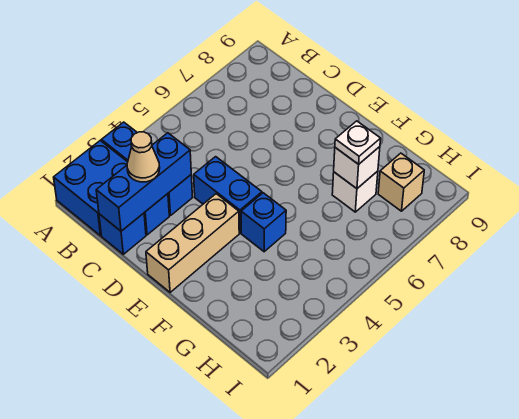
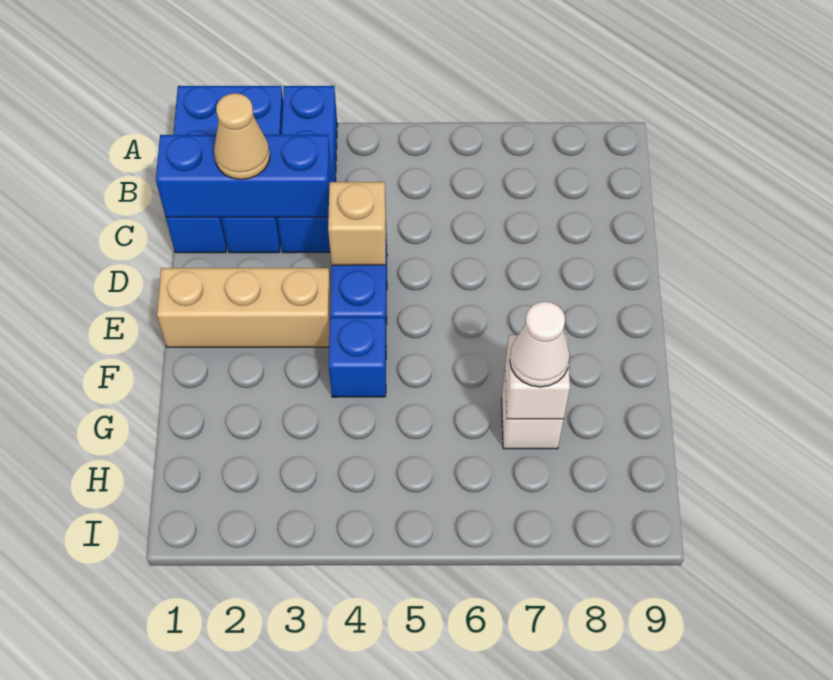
white plate G7 level 3 -> white cone G7 level 3
tan brick H8 level 1 -> tan brick D4 level 2

